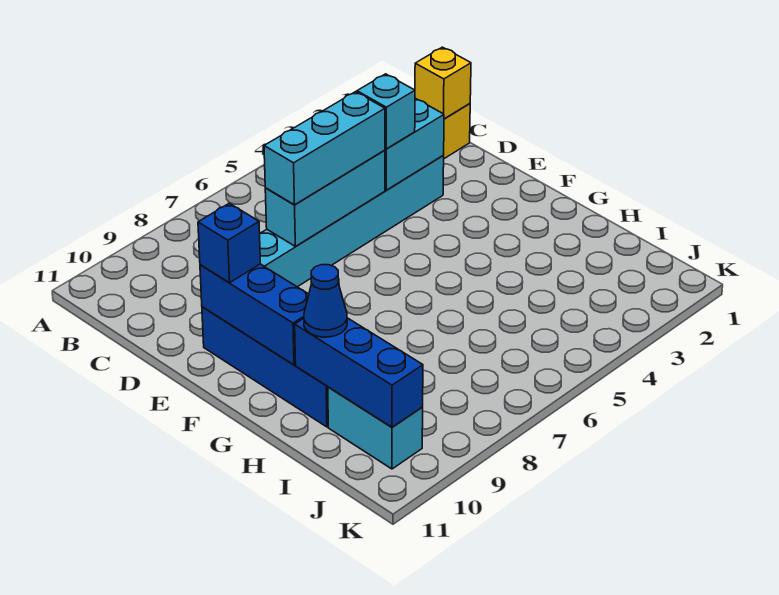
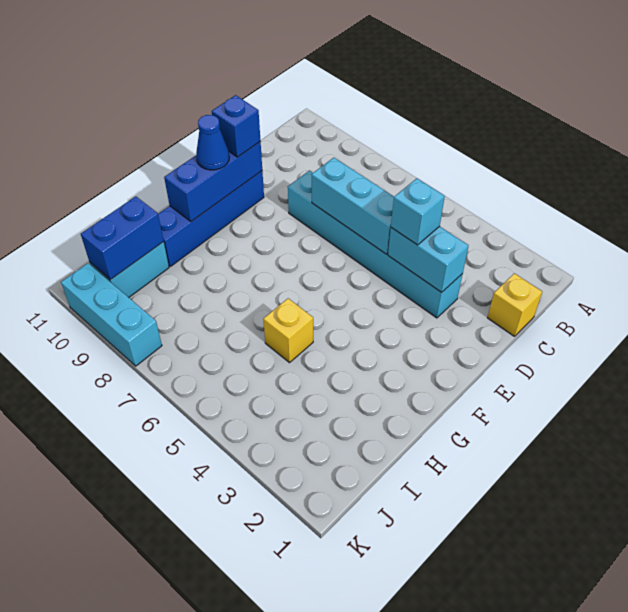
yellow brick C1 level 2 -> yellow brick H5 level 1
cyan brick D5:D7 level 3 -> cyan brick K8:K10 level 1
blue brick H10:J10 level 2 -> blue brick I10:J10 level 2
blue cone H10 level 3 -> blue cone F10 level 3

